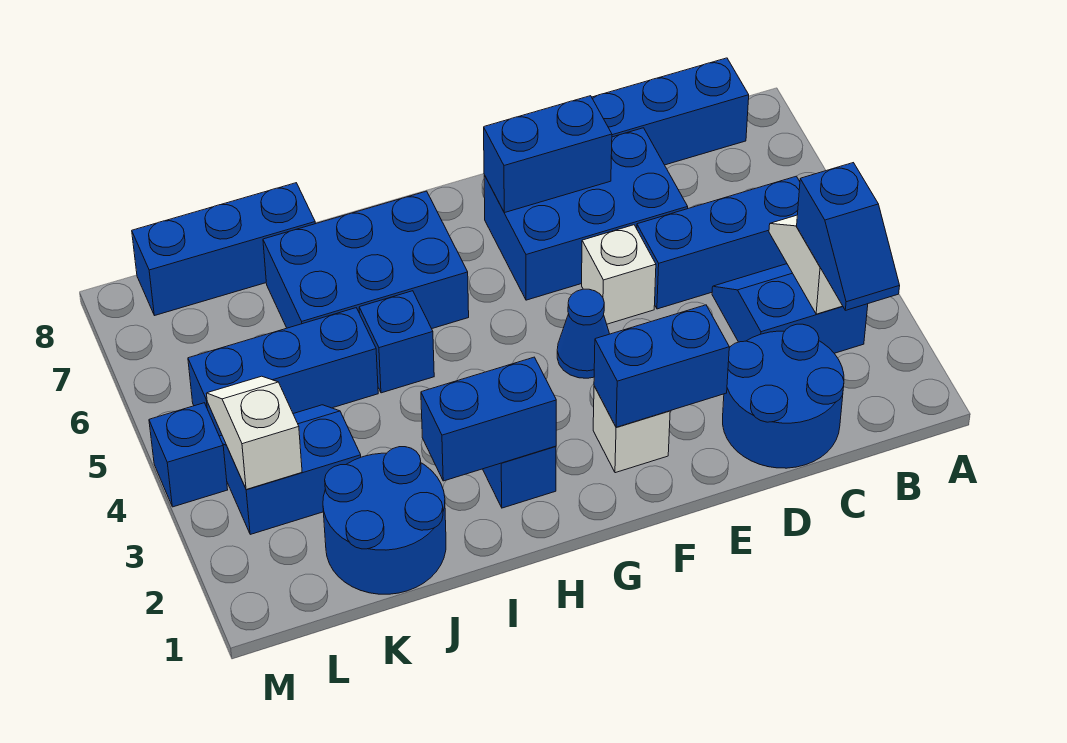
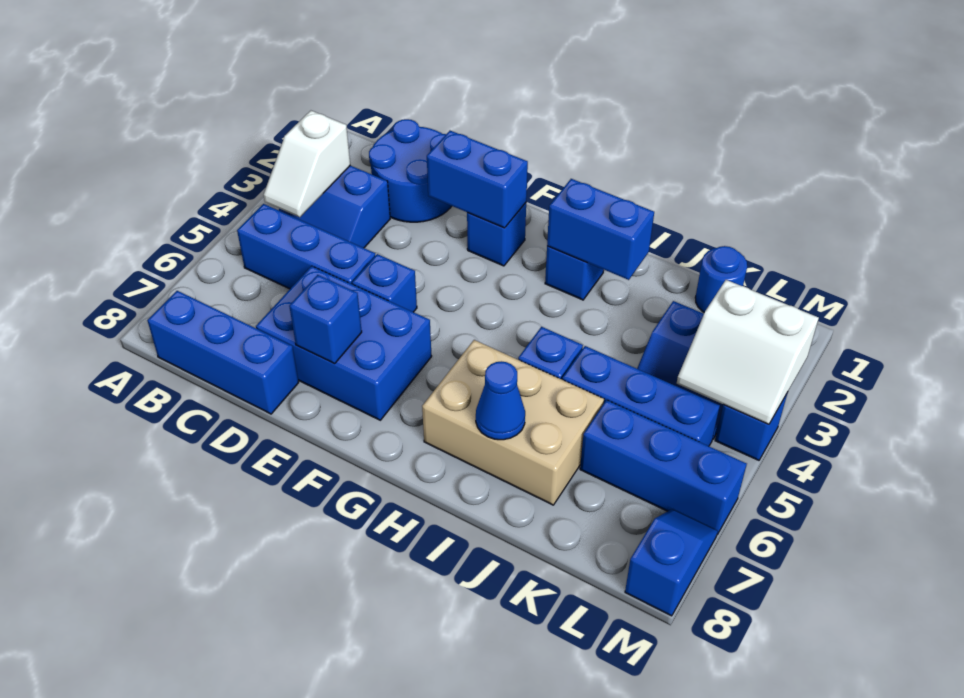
blue slope B2:B3 level 3 top 3 -> blue slope M7:M8 level 1 top 8
white brick E5 level 1 -> blue brick E5 level 1
blue brick E7:F7 level 2 -> blue brick E7 level 2
white brick F2 level 1 -> blue brick F2 level 1
blue cone F4 level 1 -> blue cone I7 level 2
blue brick H6:J7 level 1 -> tan brick H6:J7 level 1
blue round brick J1:K2 level 1 -> blue round brick K1 level 1
blue brick J8:L8 level 1 -> blue brick K6:M6 level 1
white slope L3:L4 level 2 top 3 -> white slope L3:M4 level 2 top 3

